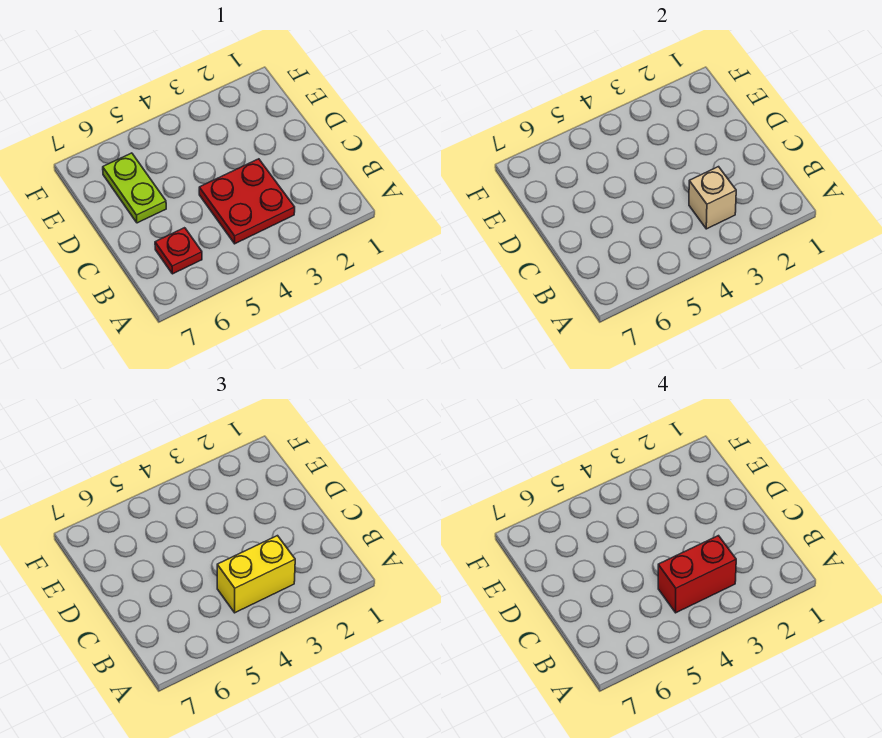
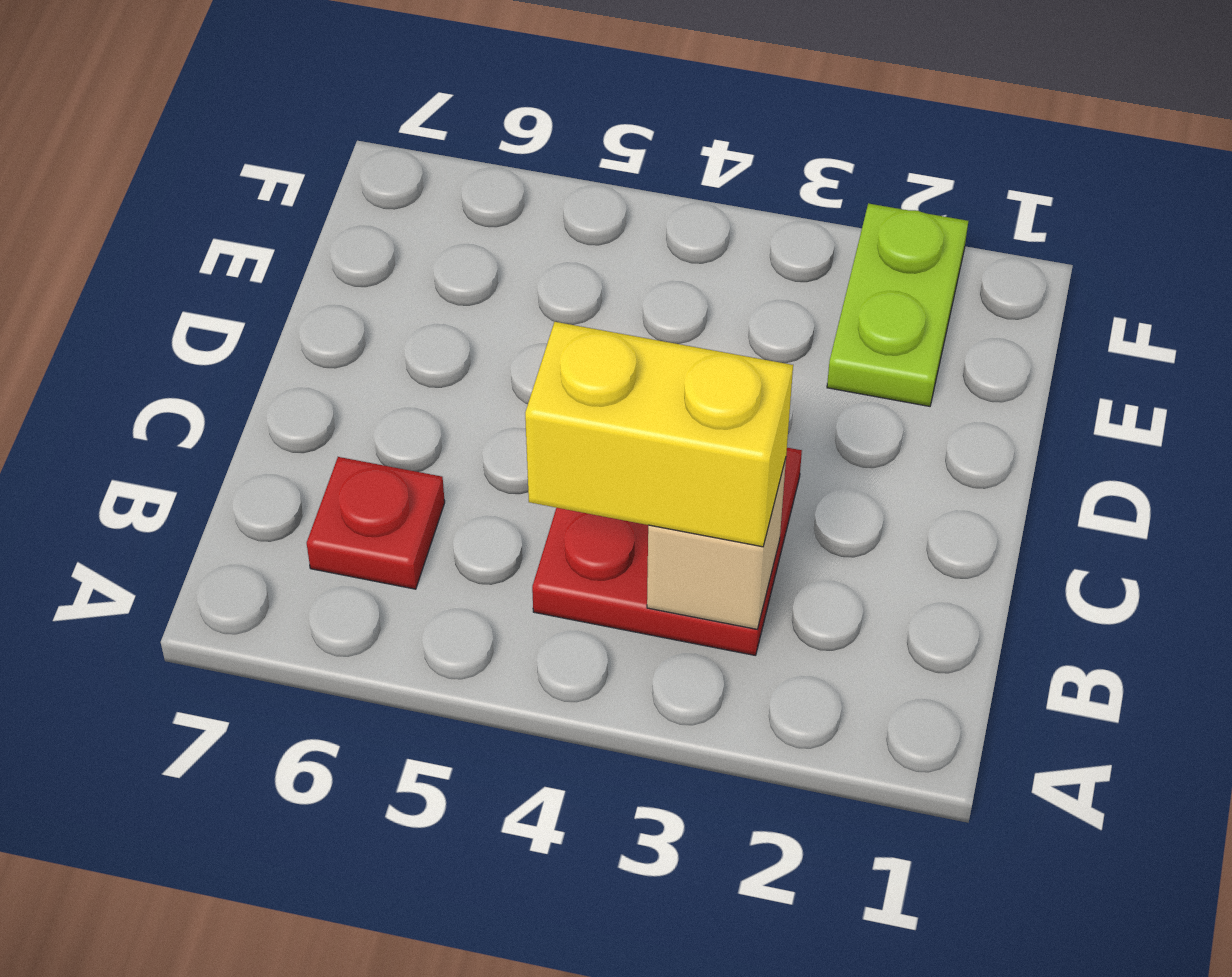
red brick B3:B4 level 4 -> none
lime plate D6:E6 level 1 -> lime plate E2:F2 level 1

